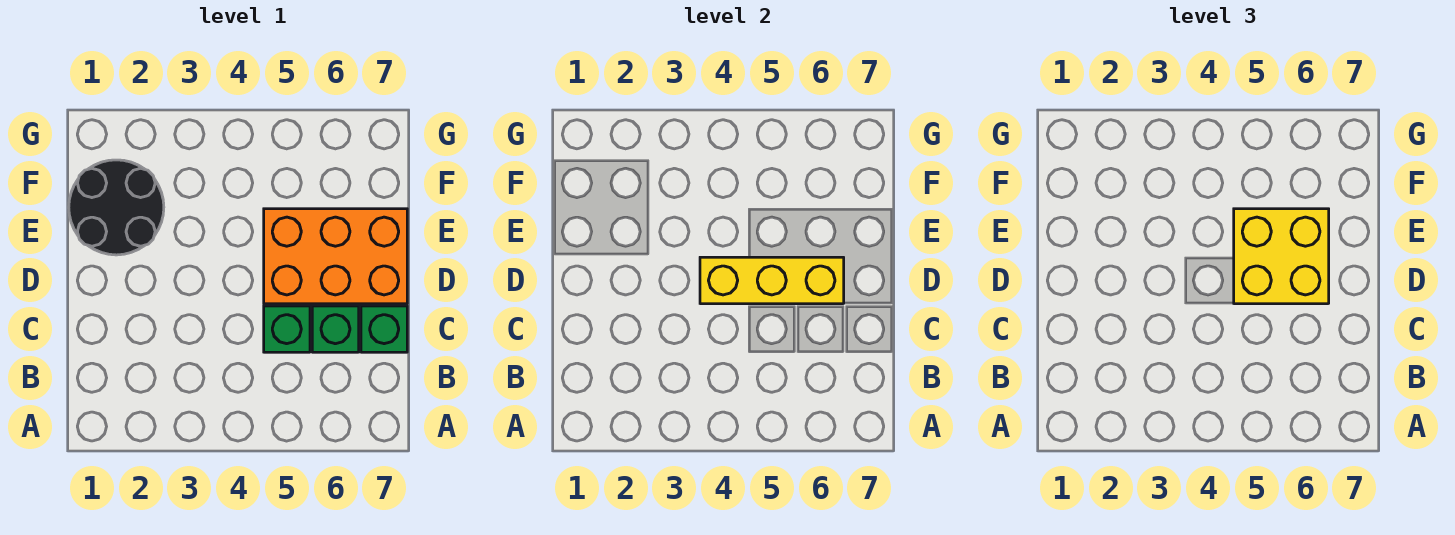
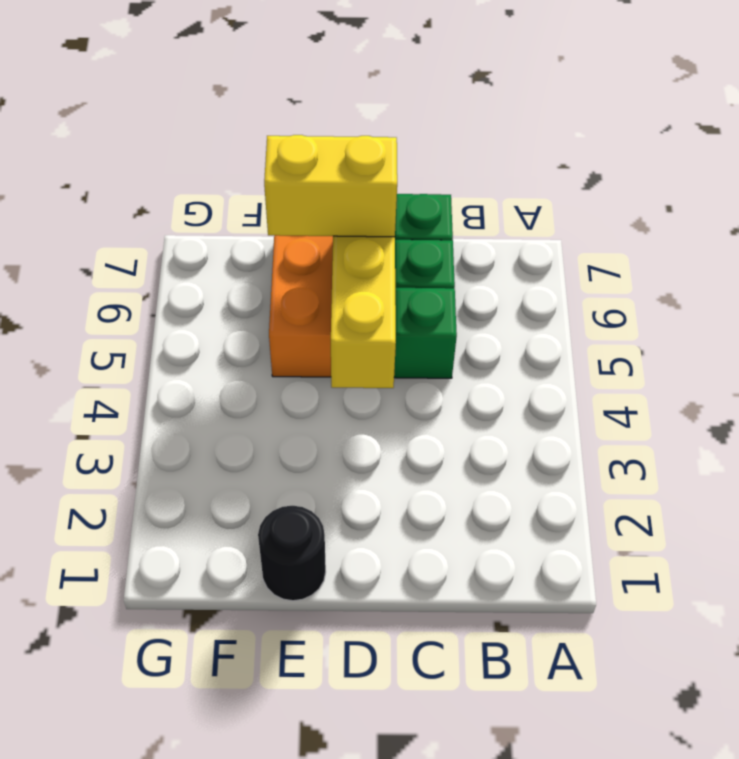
yellow brick D5:E6 level 3 -> yellow brick D6:E6 level 3
black round brick E1:F2 level 1 -> black round brick E1 level 1

